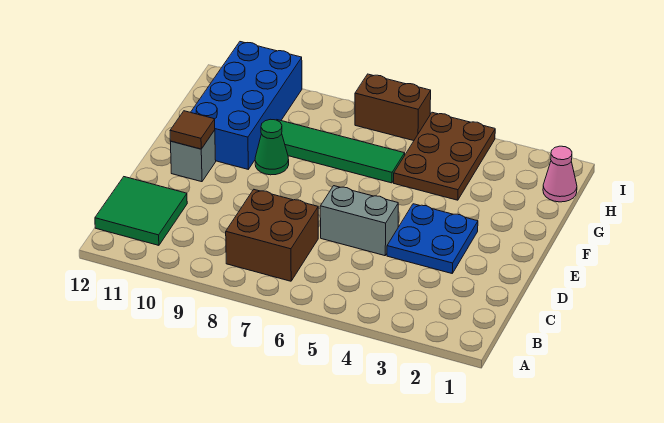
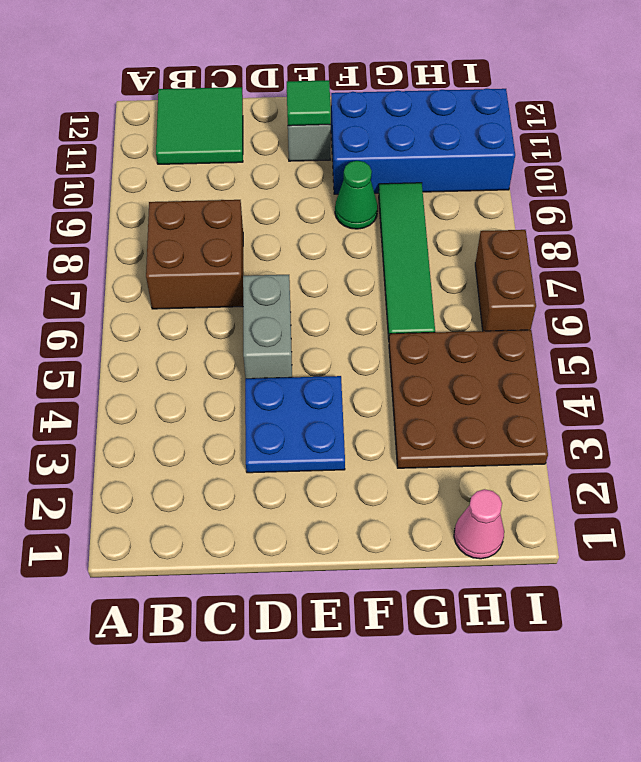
brown tile E11 level 2 -> green tile E11 level 2
brown plate G4:I5 level 1 -> brown plate G3:I5 level 1

